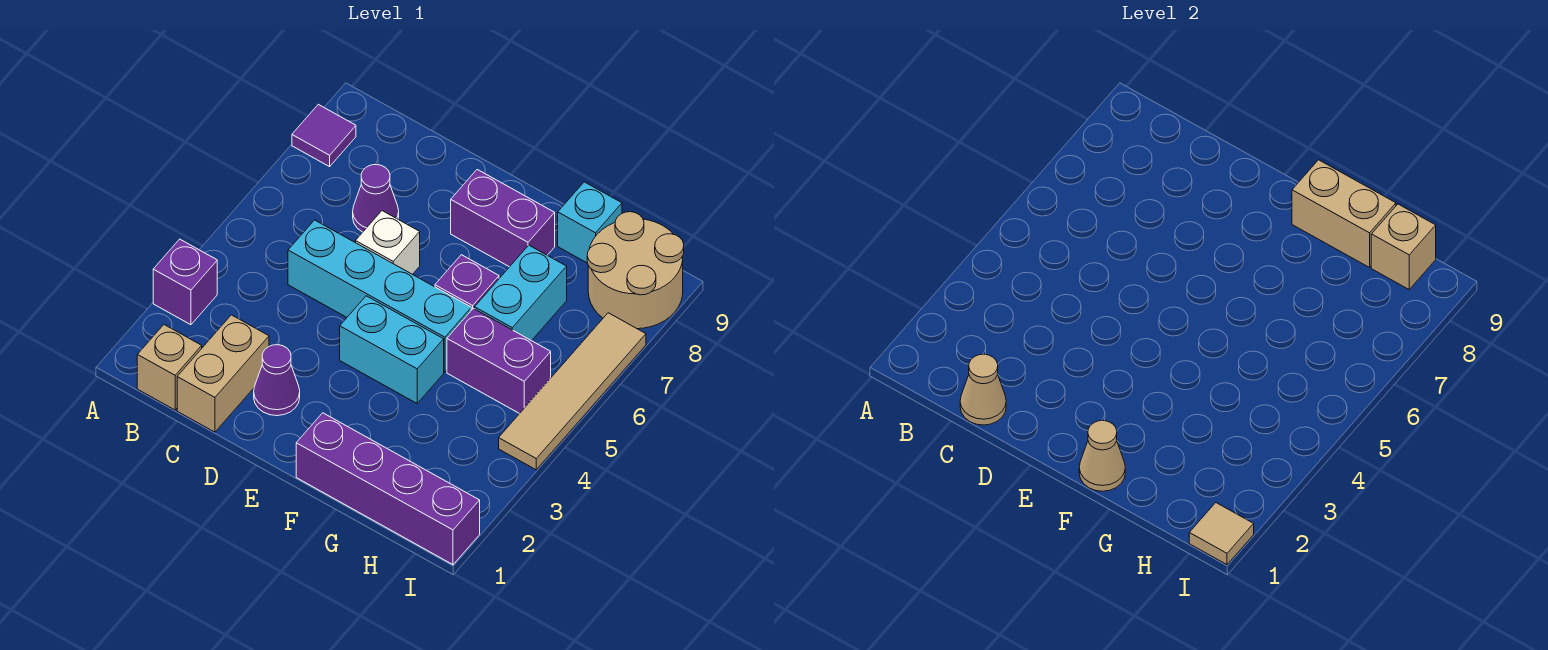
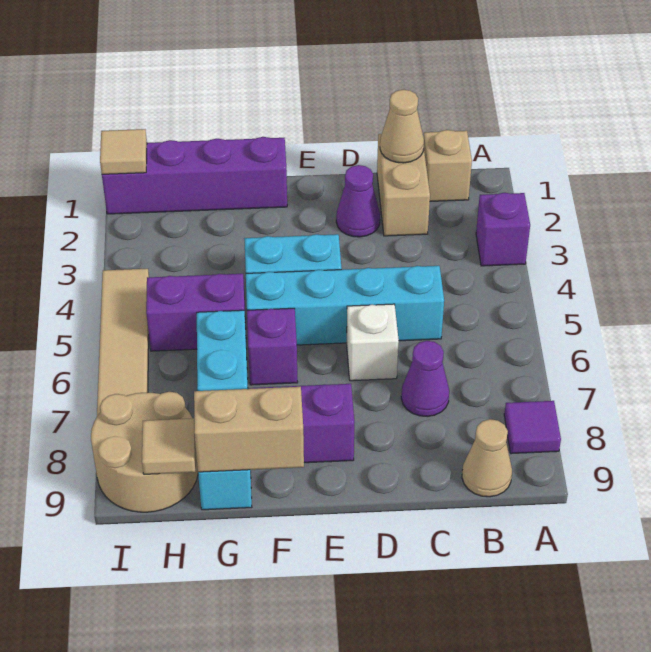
tan cone F1 level 2 -> tan cone B9 level 1
tan brick H9 level 2 -> tan tile H9 level 2

